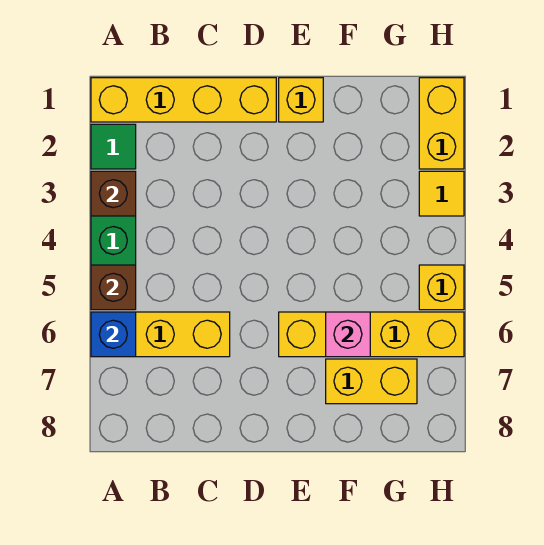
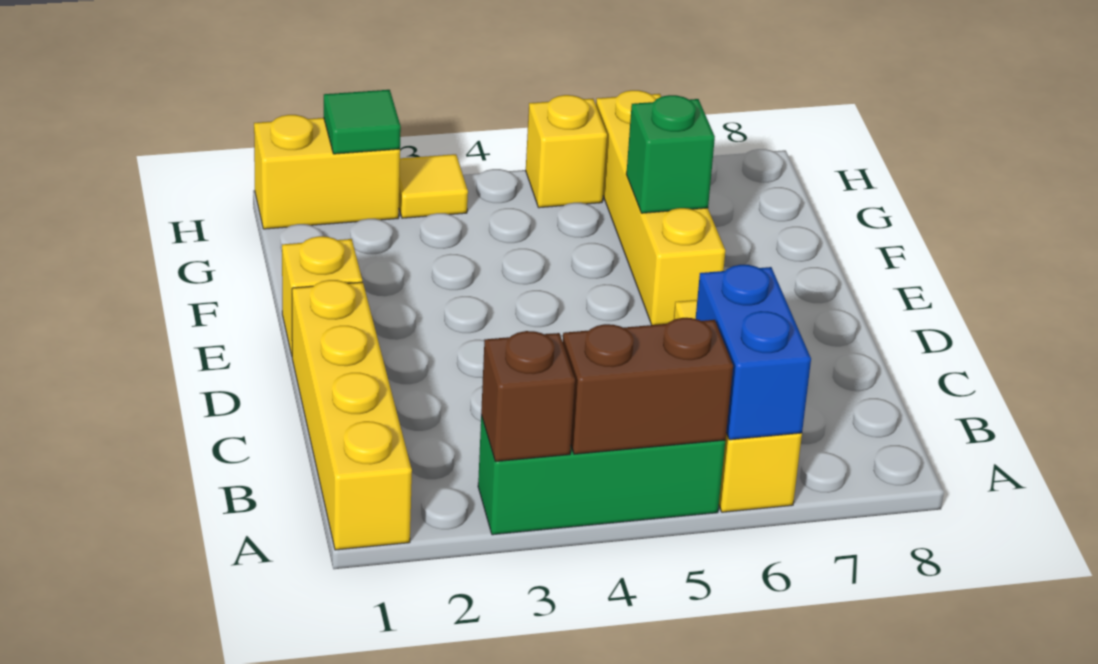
green tile A2 level 1 -> green tile H2 level 2
brown brick A5 level 2 -> brown brick A4:A5 level 2
blue brick A6 level 2 -> blue brick A6:B6 level 2
pink brick F6 level 2 -> green brick F6 level 2
yellow brick F7:G7 level 1 -> none

